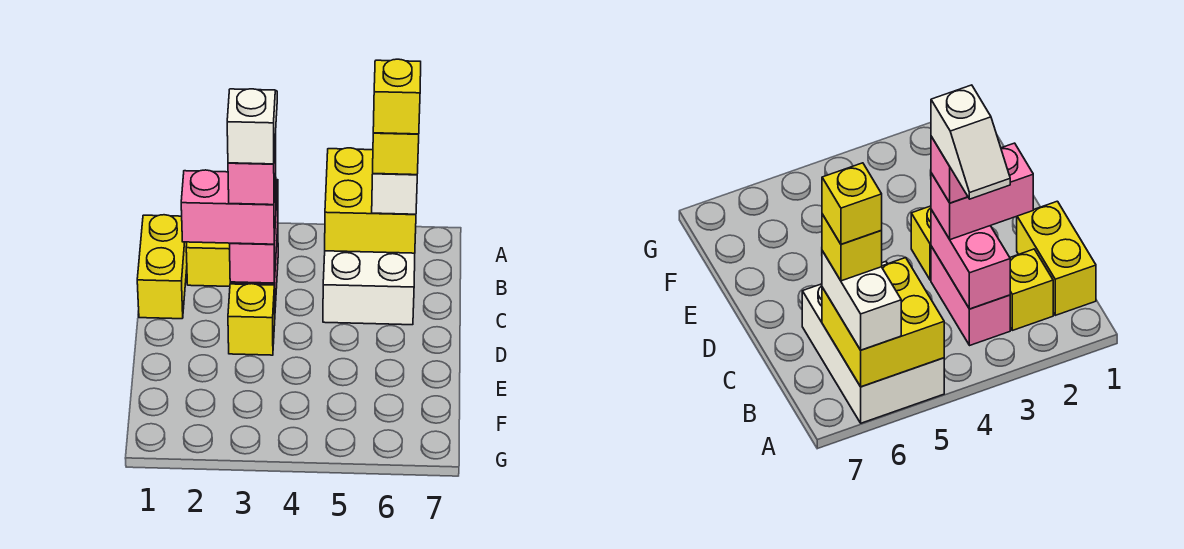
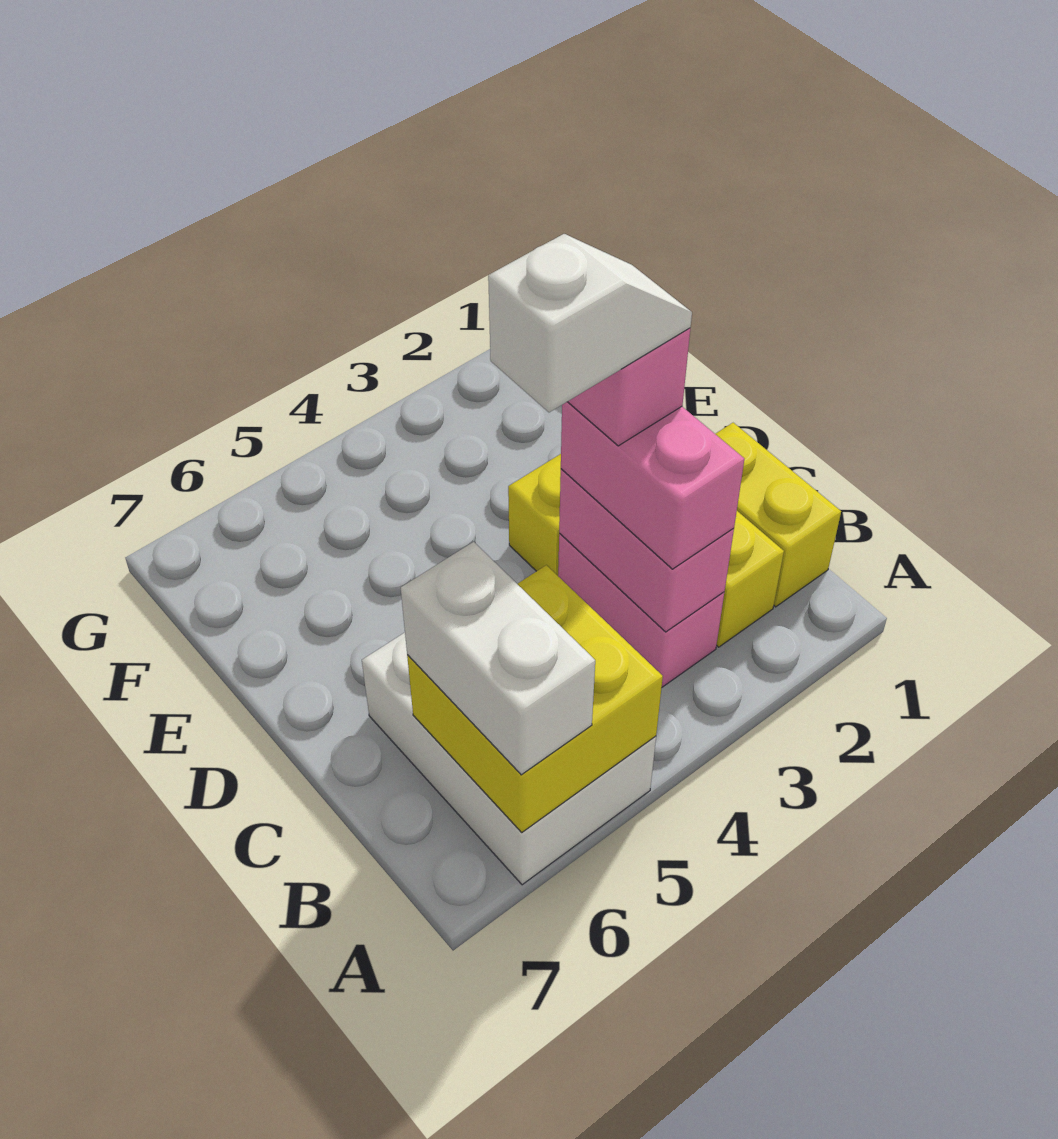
white slope B3:C3 level 5 top C -> white slope C3:C4 level 5 top 4
yellow brick B6 level 4 -> none
yellow brick B6 level 5 -> none
pink brick C2:C3 level 3 -> pink brick B3:C3 level 3

